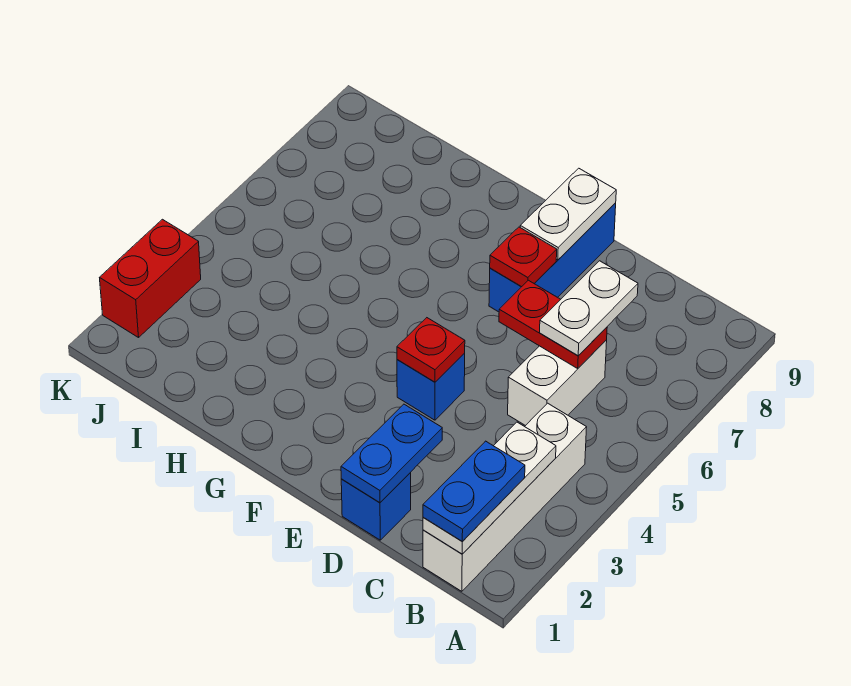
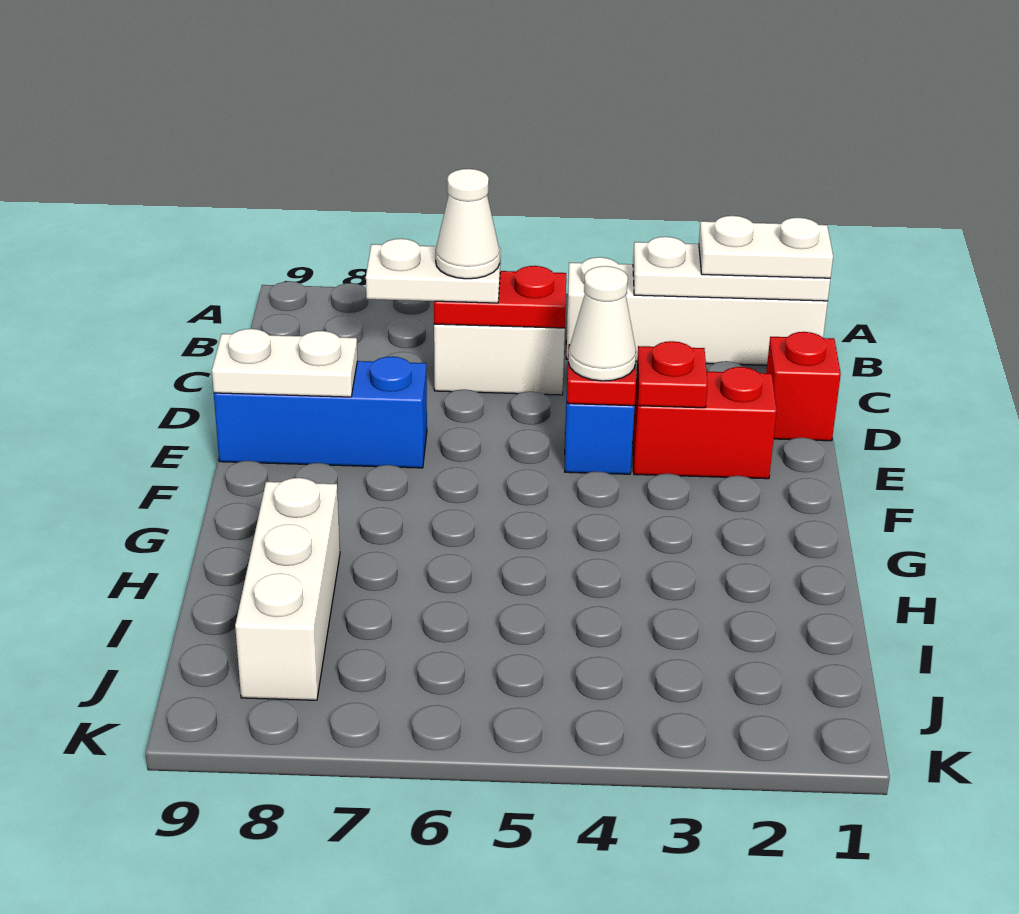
blue plate B1:B2 level 3 -> white plate B1:B2 level 3
red plate C6:D6 level 2 -> red plate C5:C6 level 2
none -> white cone C6 level 4
blue brick D1 level 1 -> red brick D1 level 1
blue plate D1:D2 level 2 -> none
none -> white cone E4 level 3
red plate E7 level 2 -> red plate E3 level 2
none -> white brick H8:J8 level 1
red brick K2:K3 level 1 -> red brick E2:E3 level 1

